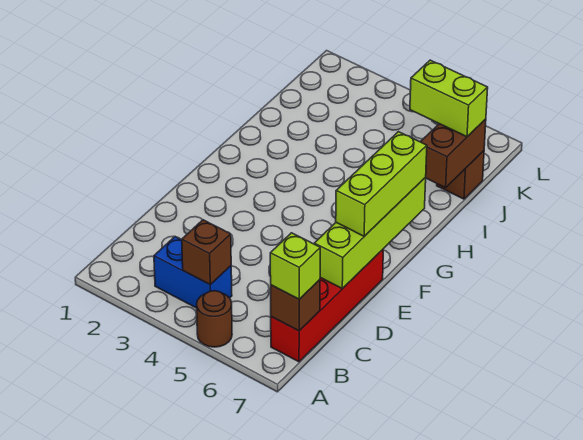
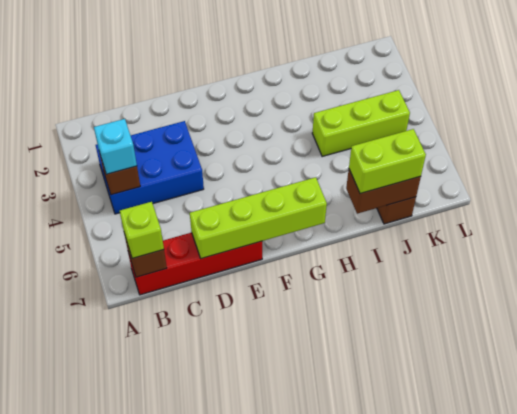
brown round brick A5 level 1 -> none
blue brick B3:B4 level 1 -> blue brick B3:D4 level 1
none -> cyan brick B4 level 3
lime brick E7:G7 level 3 -> lime brick I4:K4 level 1
lime brick J6:J7 level 3 -> lime brick I7:J7 level 3

